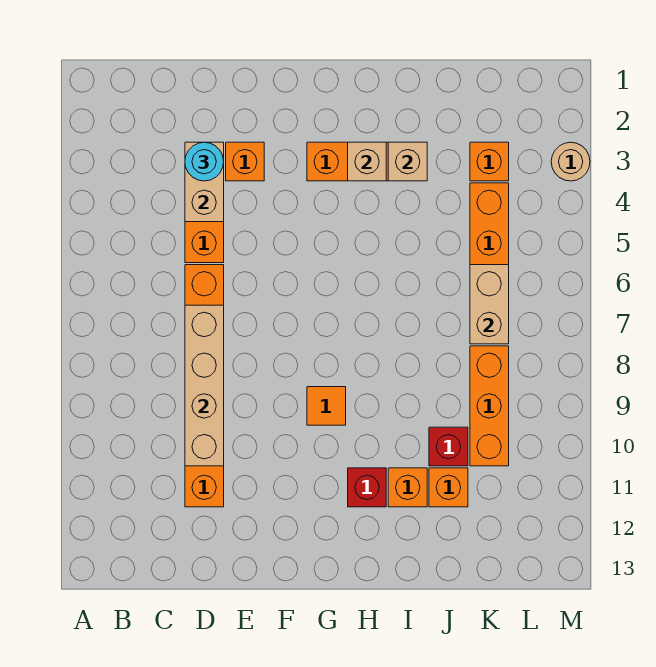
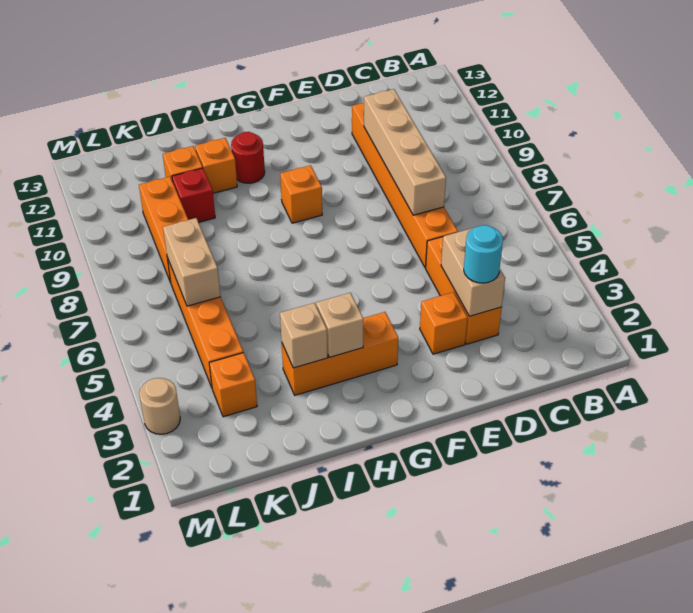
orange tile G9 level 1 -> orange brick G9 level 1
red brick H11 level 1 -> red round brick H11 level 1

